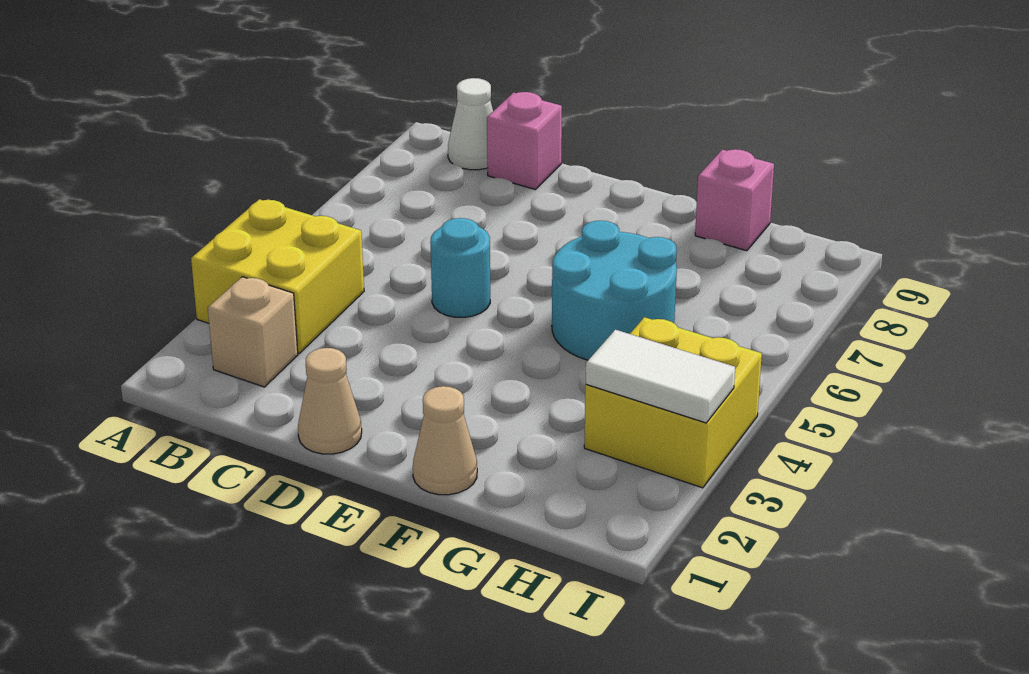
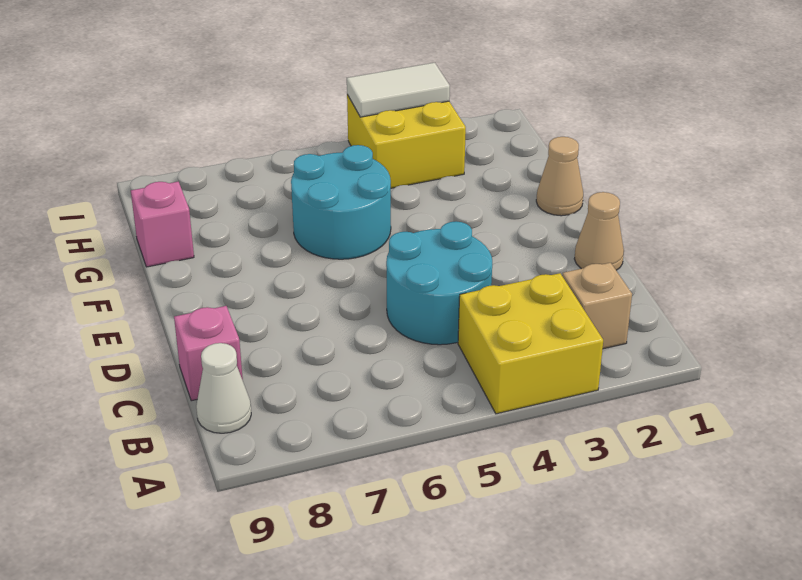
cyan round brick D5 level 1 -> cyan round brick C4:D5 level 1
white tile H3:I3 level 2 -> white tile I3:I4 level 2

